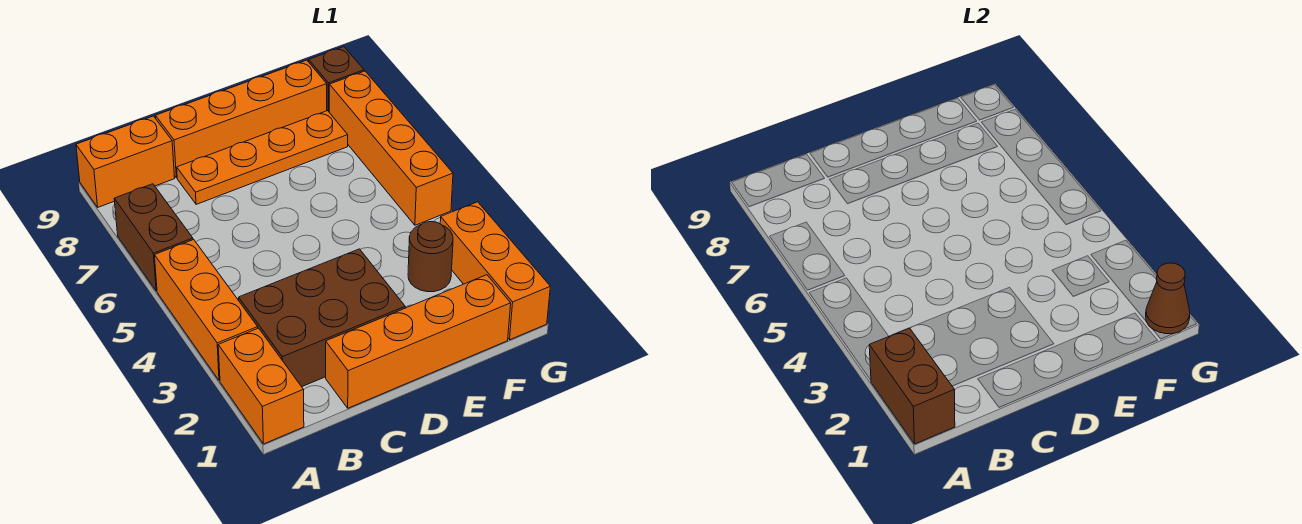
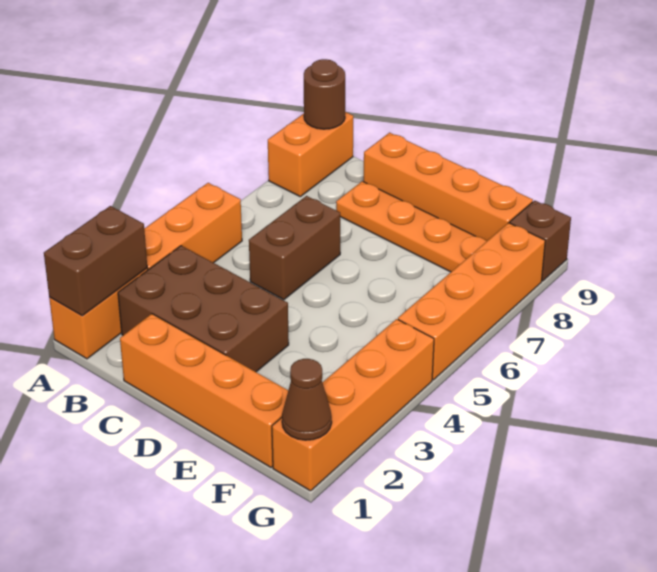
brown brick A6:A7 level 1 -> brown brick C5:C6 level 1
orange brick A9:B9 level 1 -> orange brick A8:A9 level 1
brown round brick F3 level 1 -> brown round brick A9 level 2
orange brick G1:G3 level 1 -> orange brick G1:G4 level 1

